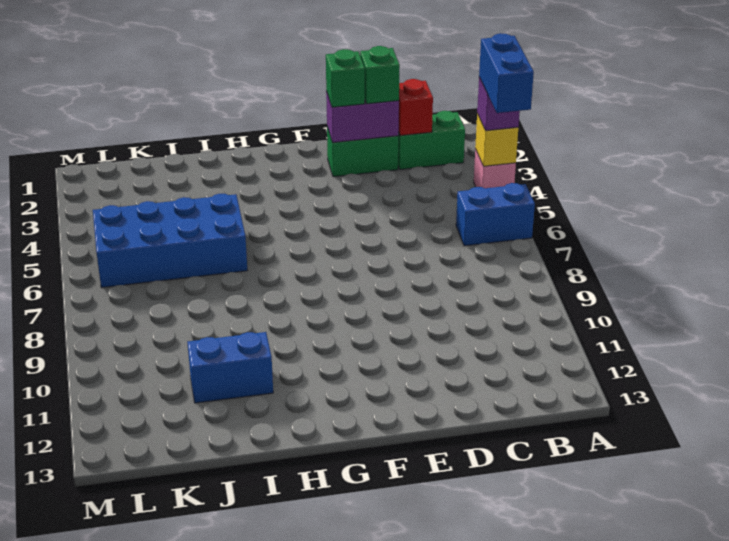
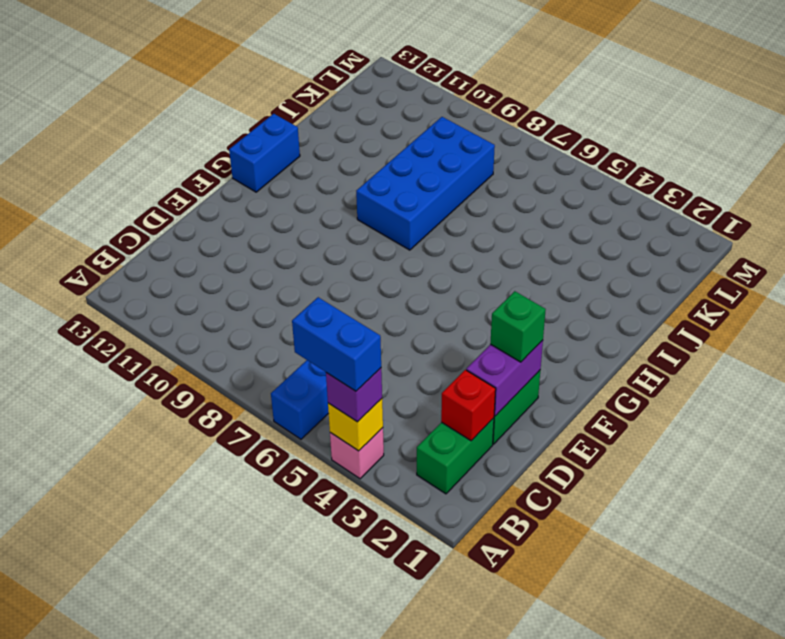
green brick D2 level 3 -> none
blue brick I5:L6 level 1 -> blue brick H8:K9 level 1
blue brick I11:J11 level 1 -> blue brick G13:H13 level 1

